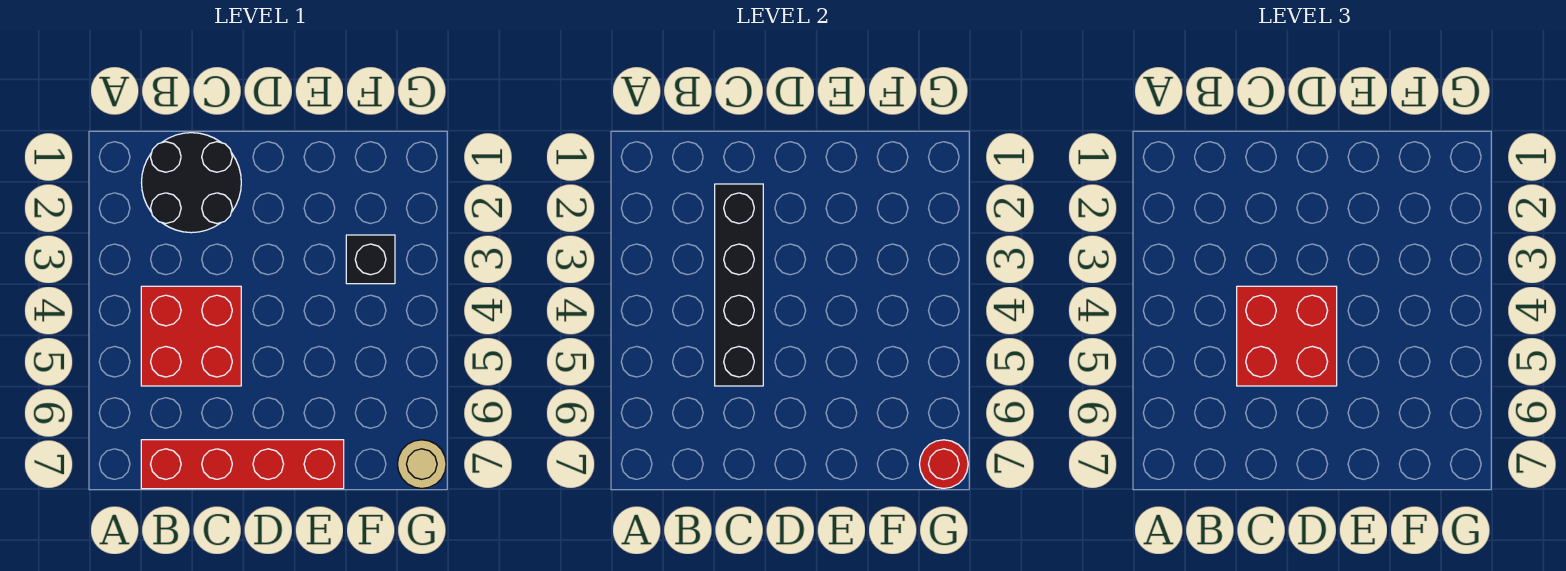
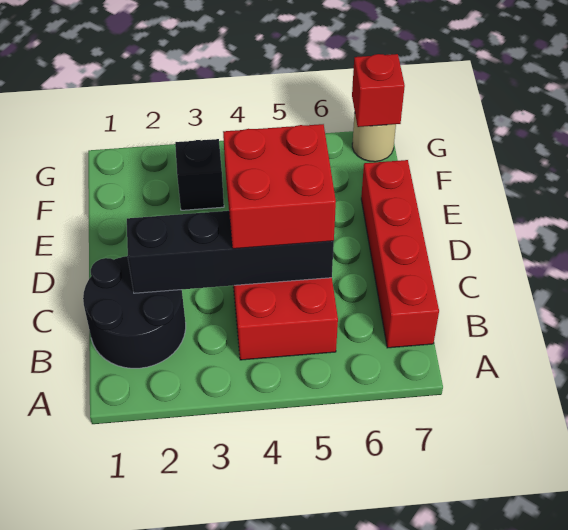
red round brick G7 level 2 -> red brick G7 level 2

